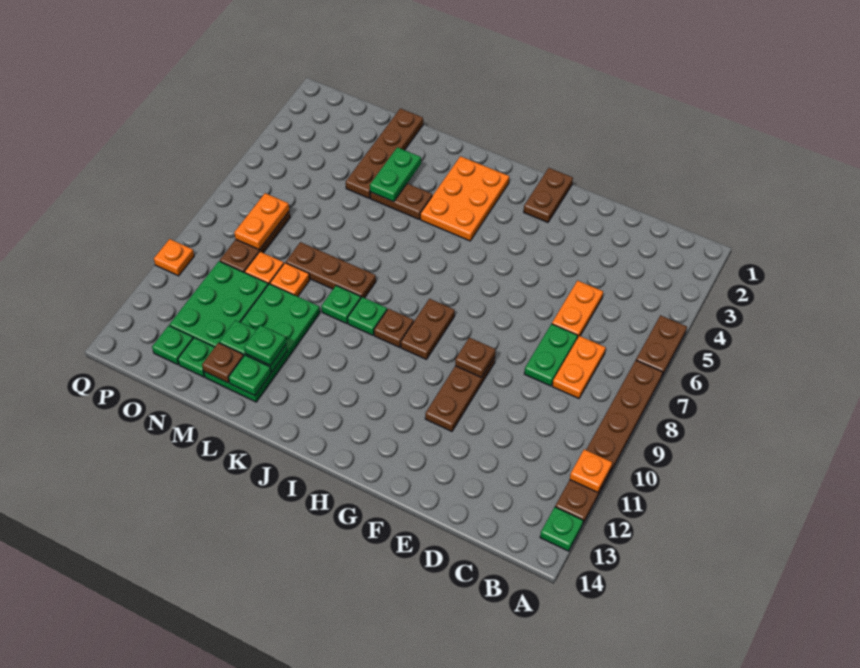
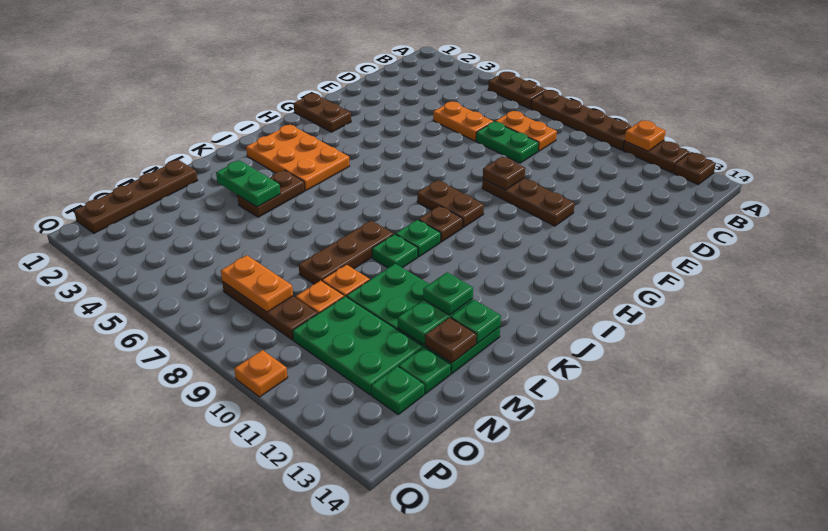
green plate A13 level 1 -> brown plate A13 level 1
brown plate M1:M4 level 1 -> brown plate M1:P1 level 1

